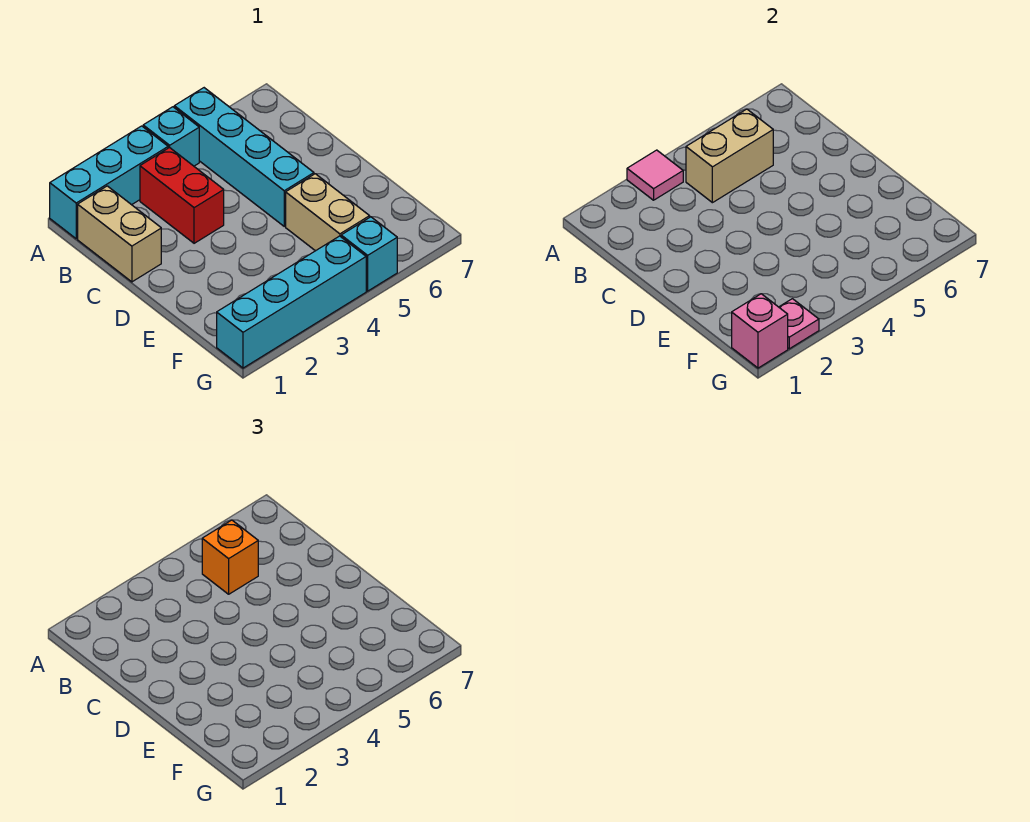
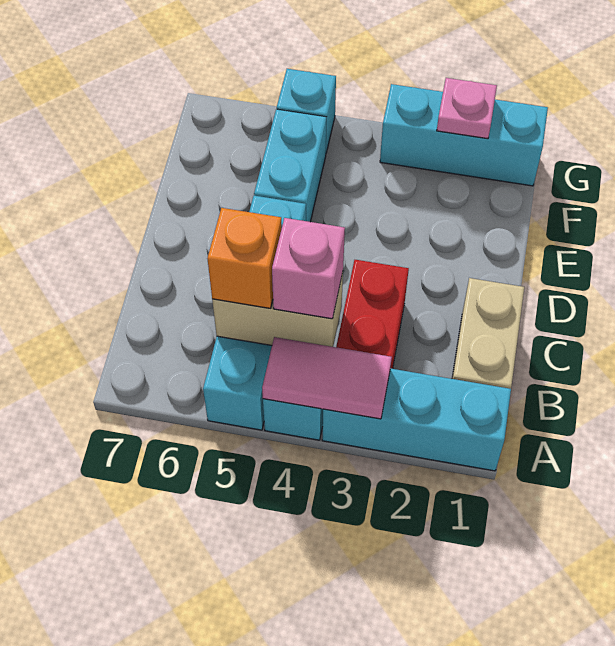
pink tile A3 level 2 -> pink tile A3:A4 level 2
tan brick E5:F5 level 1 -> cyan brick E5:F5 level 1
cyan brick G1:G4 level 1 -> cyan brick G1:G3 level 1
pink brick G1 level 2 -> pink brick B4 level 3

